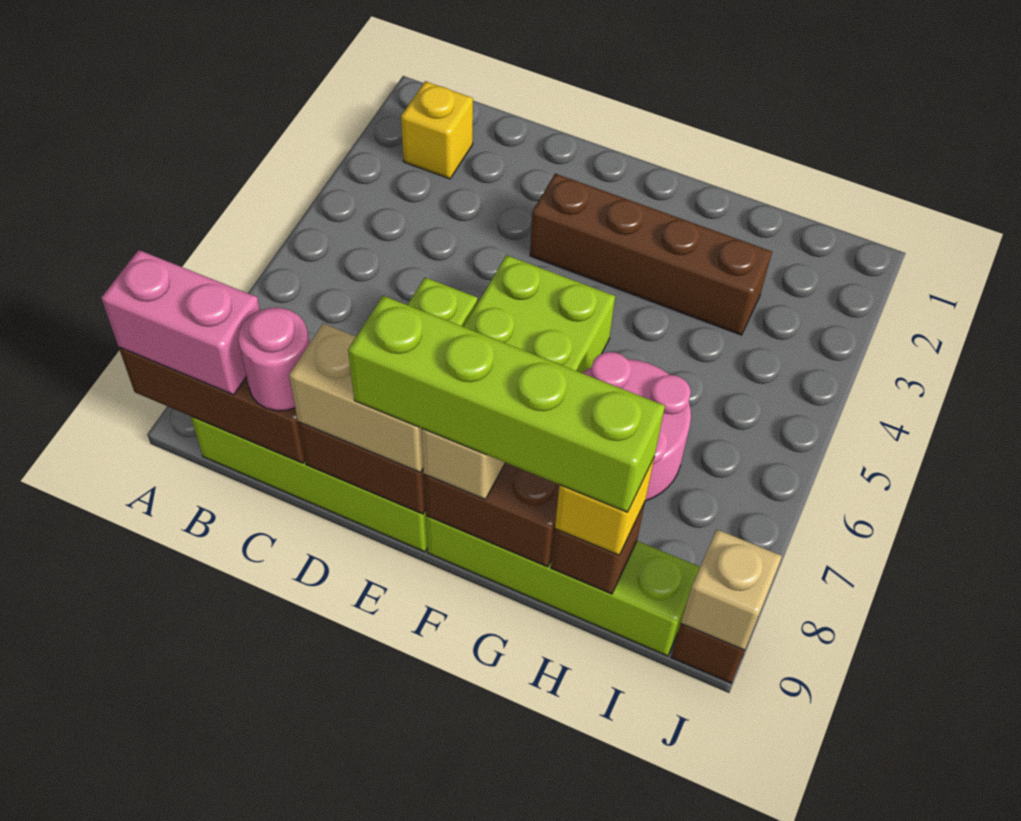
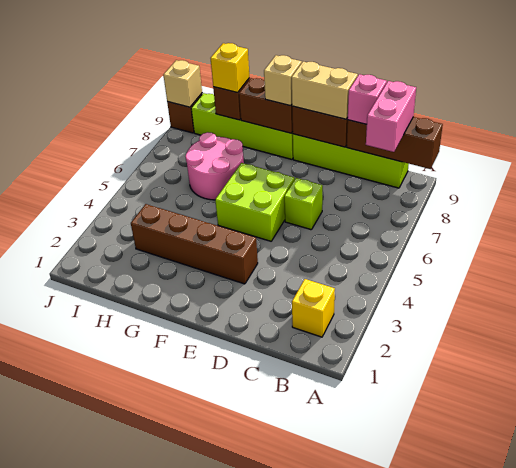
pink brick A9:B9 level 3 -> pink brick B8:B9 level 3
pink round brick C9 level 3 -> pink brick C9 level 3
lime brick E9:H9 level 4 -> none

